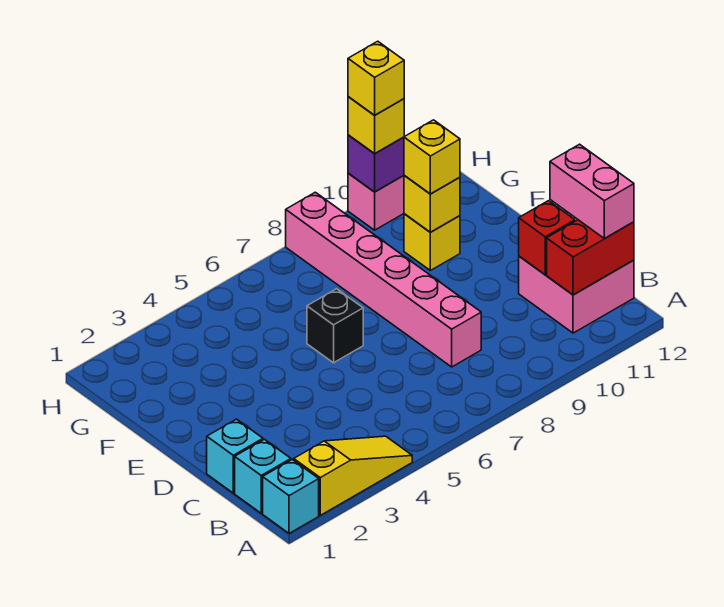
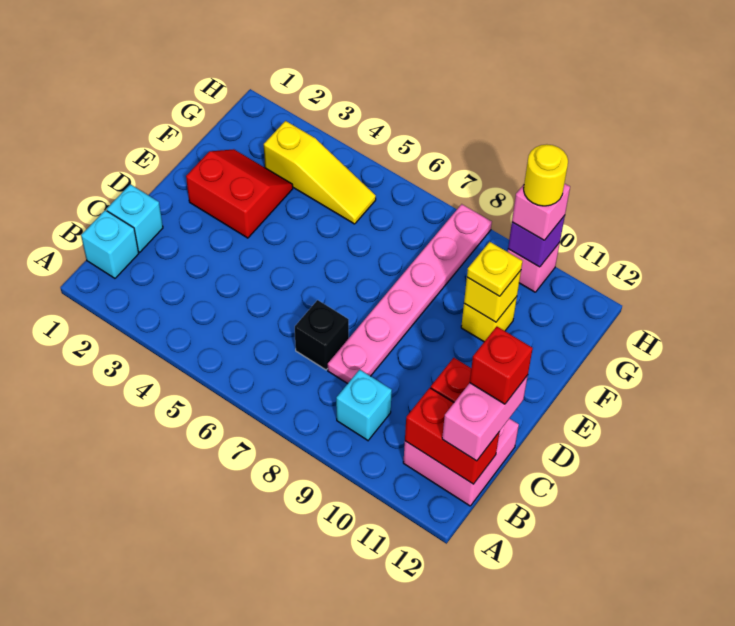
cyan brick A1 level 1 -> cyan brick B9 level 1
yellow slope A2:A4 level 1 top 2 -> yellow slope G3:G5 level 1 top 3
pink brick C8:H8 level 1 -> pink plate C8:H8 level 1
none -> red brick C12 level 4
none -> red slope E2:F3 level 1 top E
black brick E6 level 1 -> black brick C7 level 1
yellow brick F10 level 3 -> yellow plate F10 level 3
yellow brick H10 level 3 -> pink brick H10 level 3
yellow brick H10 level 4 -> yellow round brick H10 level 4

